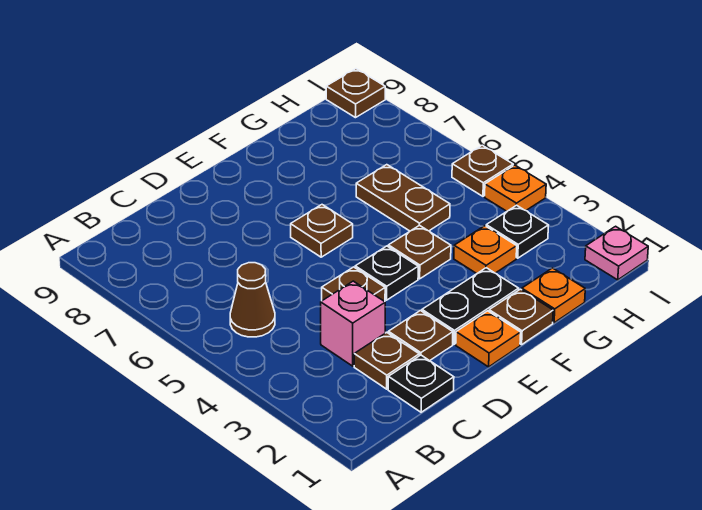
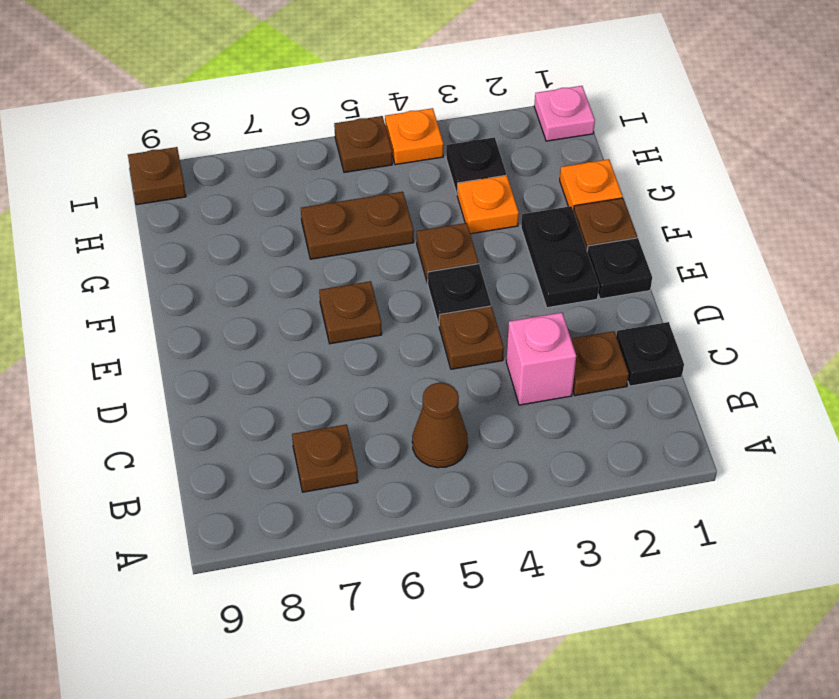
brown plate D2 level 1 -> brown plate B7 level 1
orange plate E1 level 1 -> black plate E1 level 1

